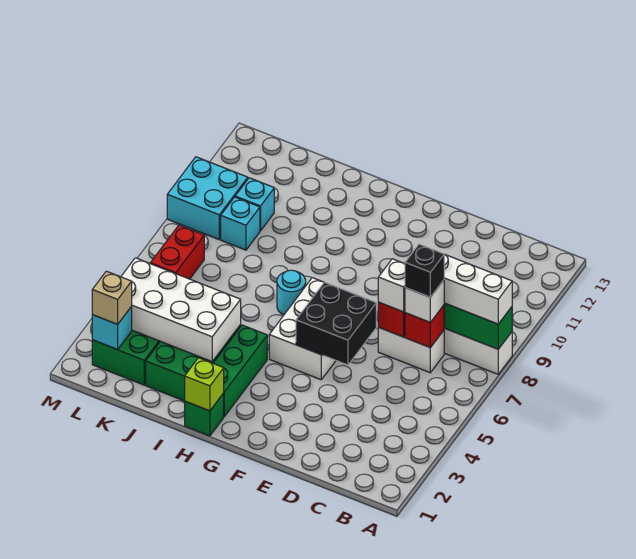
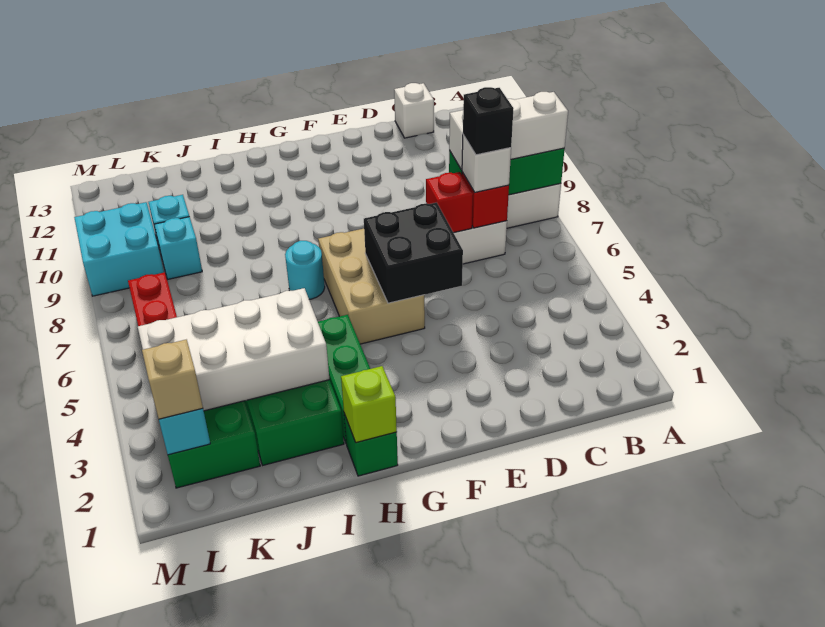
white brick D7 level 3 -> white brick C13 level 1
white brick F5:G7 level 1 -> tan brick F5:G7 level 1

